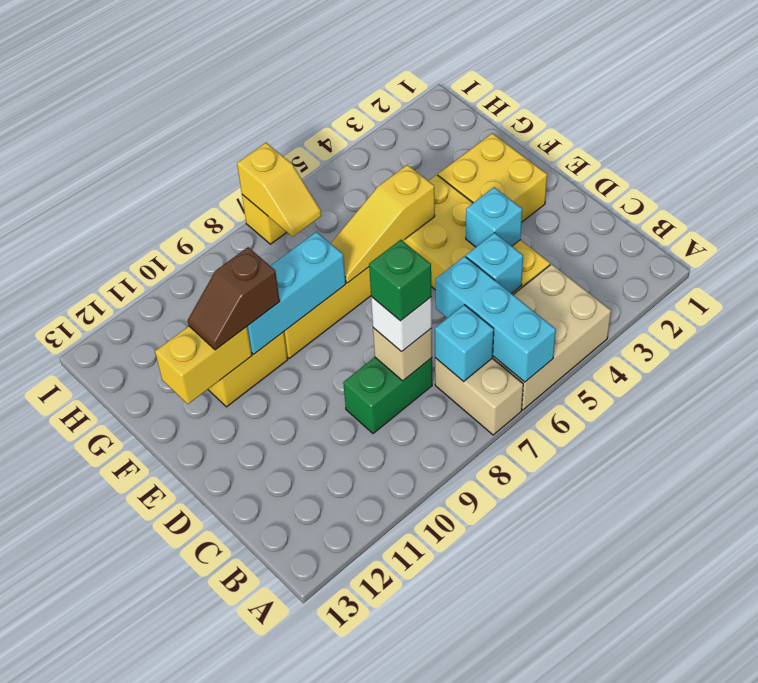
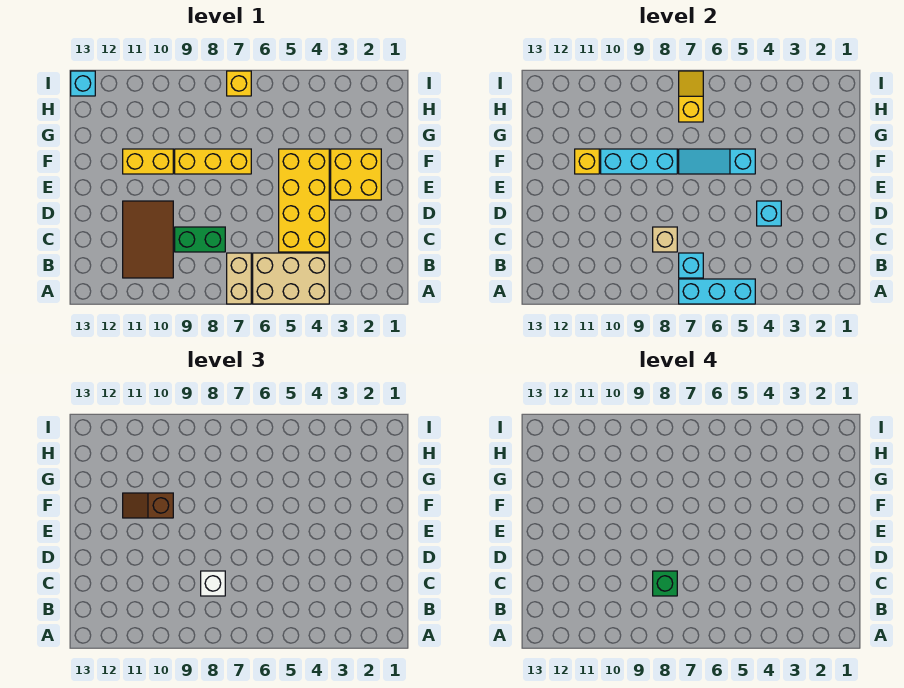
cyan brick A6:C6 level 2 -> cyan brick A5:A7 level 2
none -> brown tile B10:D11 level 1
cyan brick C5 level 2 -> cyan brick I13 level 1
yellow slope F5:F7 level 2 top 5 -> cyan slope F5:F7 level 2 top 5
yellow brick F11:F12 level 2 -> yellow brick F11 level 2
yellow slope H7:I7 level 2 top I -> yellow slope H7:I7 level 2 top H

